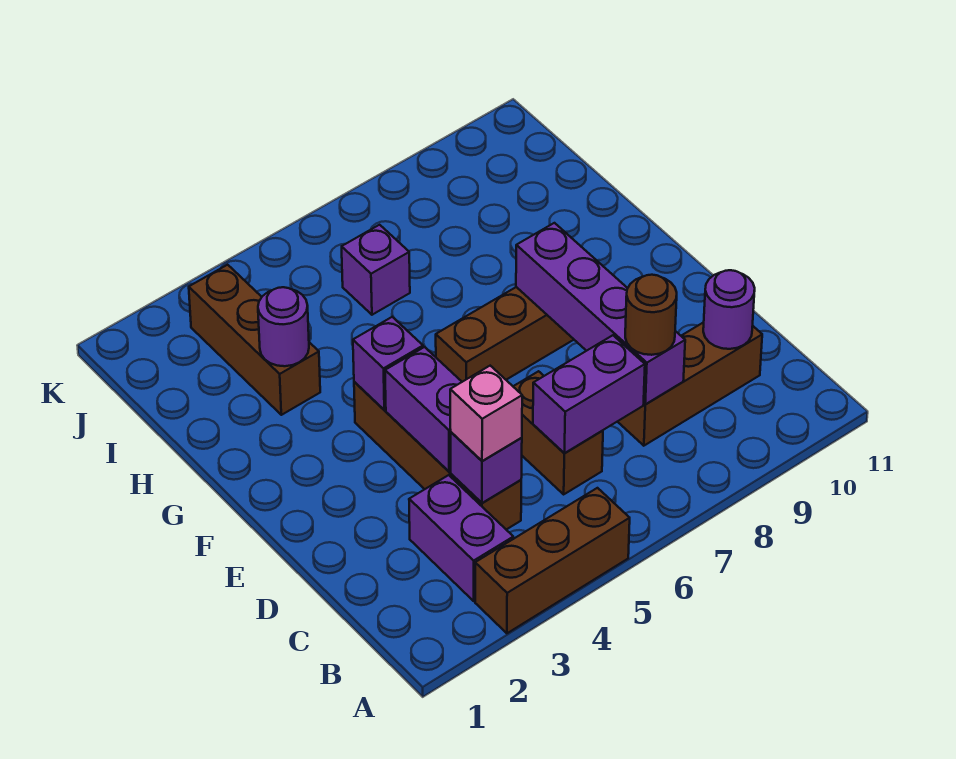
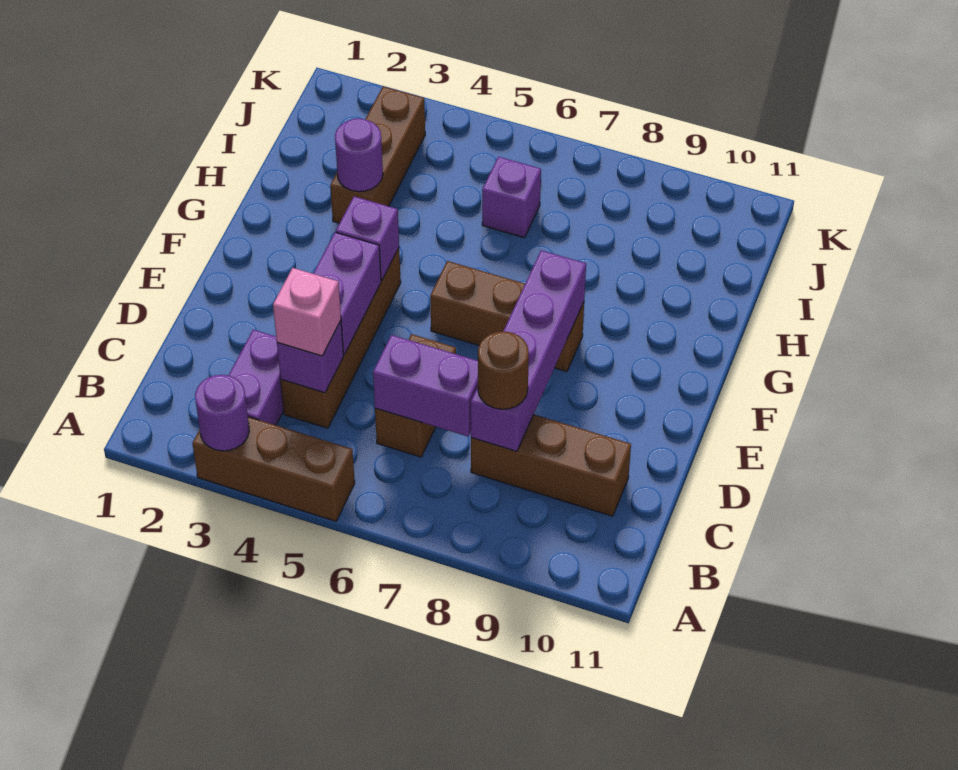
purple round brick C10 level 2 -> purple round brick A3 level 2

